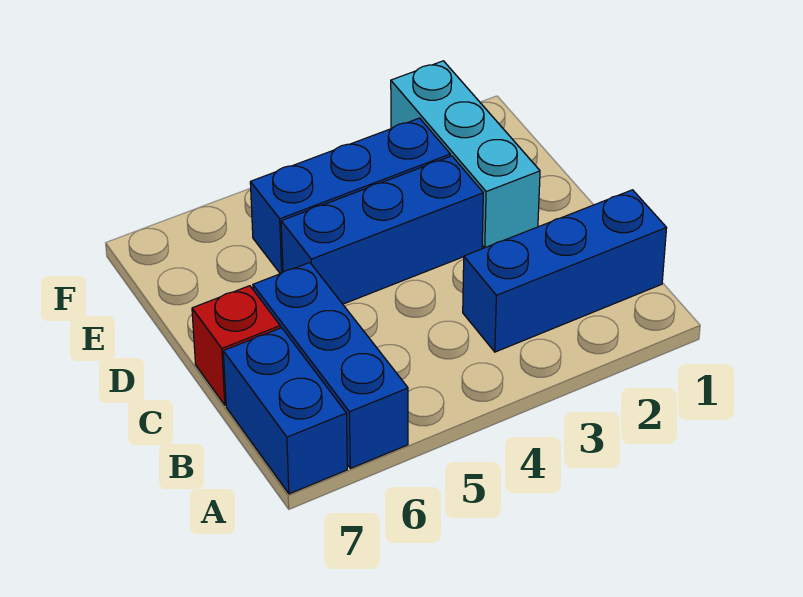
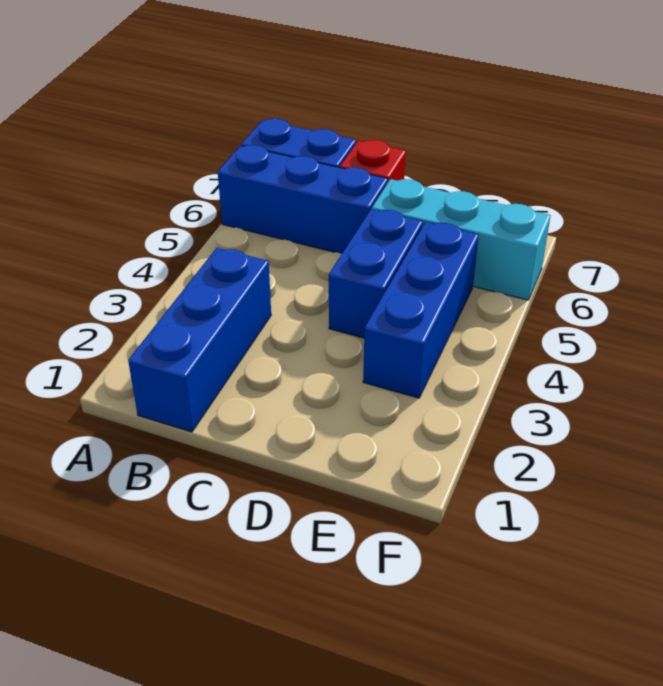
cyan brick D2:F2 level 1 -> cyan brick D6:F6 level 1
blue brick D3:D5 level 1 -> blue brick D4:D5 level 1

